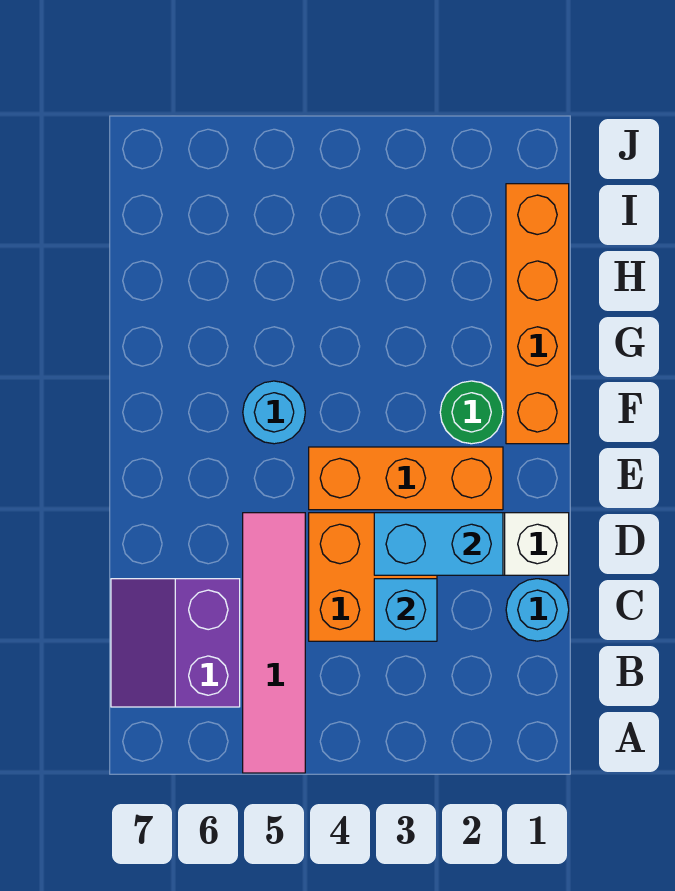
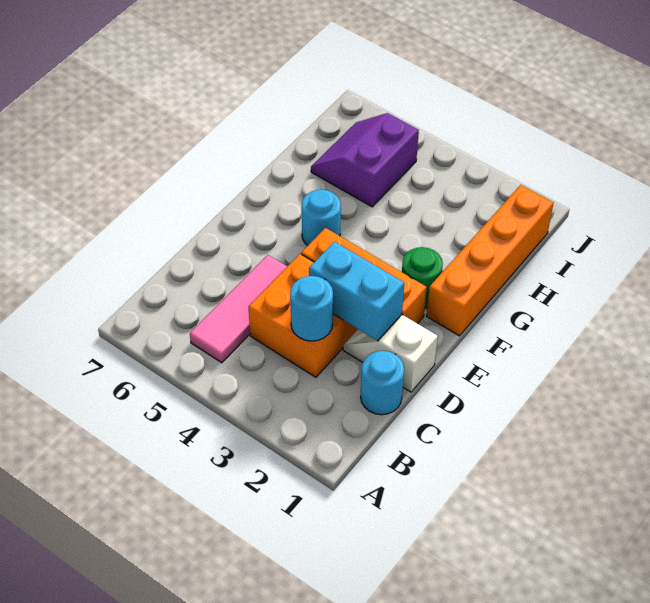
pink tile A5:D5 level 1 -> pink tile B5:D5 level 1
purple slope B6:C7 level 1 top 6 -> purple slope H5:I6 level 1 top 5
cyan brick C3 level 2 -> cyan round brick C3 level 2

